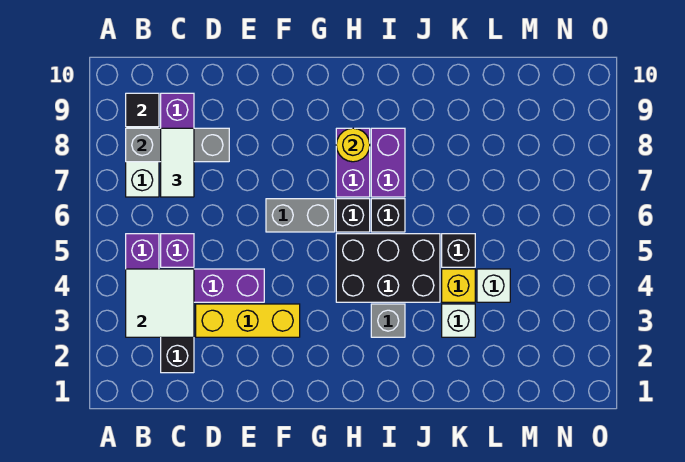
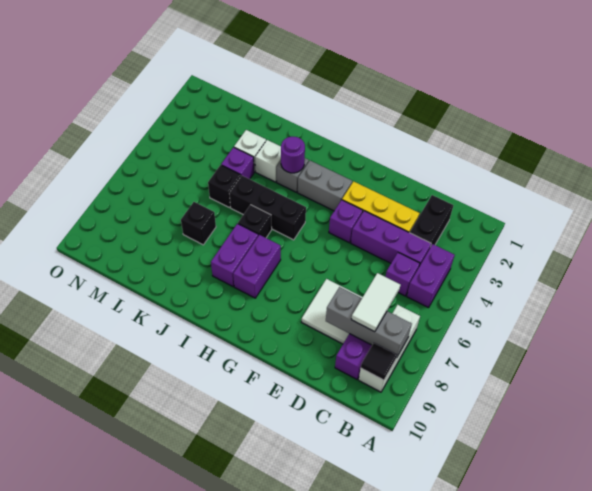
white tile B3:C4 level 2 -> white tile D7:E8 level 1
none -> purple brick F4 level 1
grey brick F6:G6 level 1 -> grey brick G3:H3 level 1
black brick H4:J5 level 1 -> black brick H5:J5 level 1
black brick H6 level 1 -> black brick K7 level 1
yellow round brick H8 level 2 -> none
none -> purple round brick I3 level 2
yellow brick K4 level 1 -> purple brick K4 level 1
white brick L4 level 1 -> white brick J3 level 1

